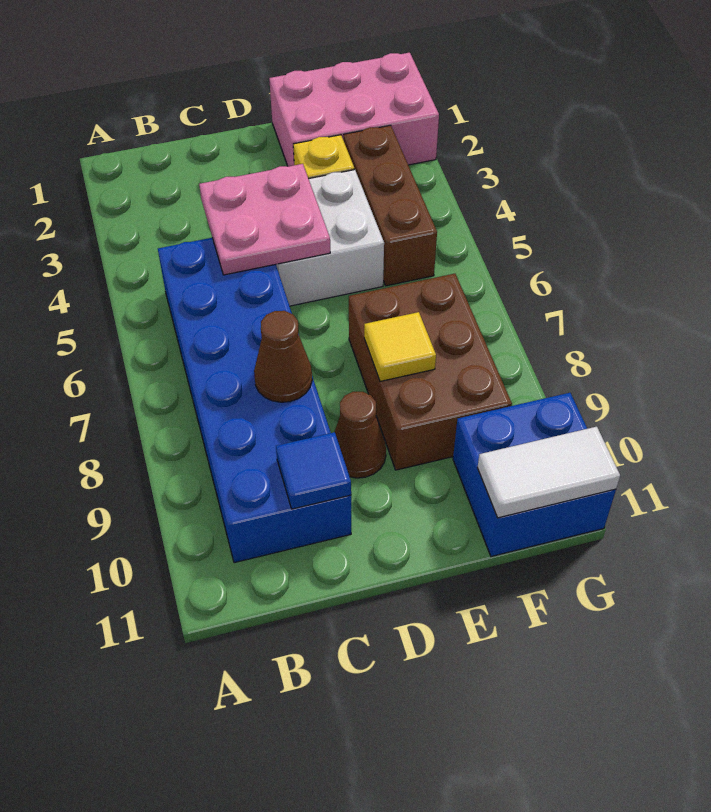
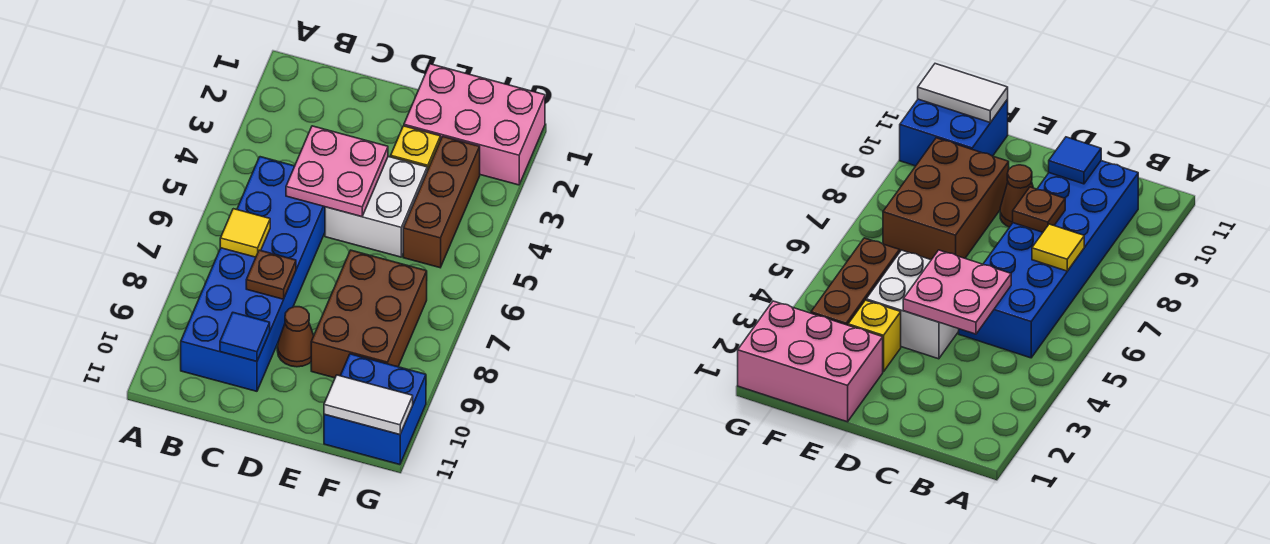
brown cone C8 level 2 -> brown plate C8 level 2
yellow tile E8 level 2 -> yellow tile B7 level 2

